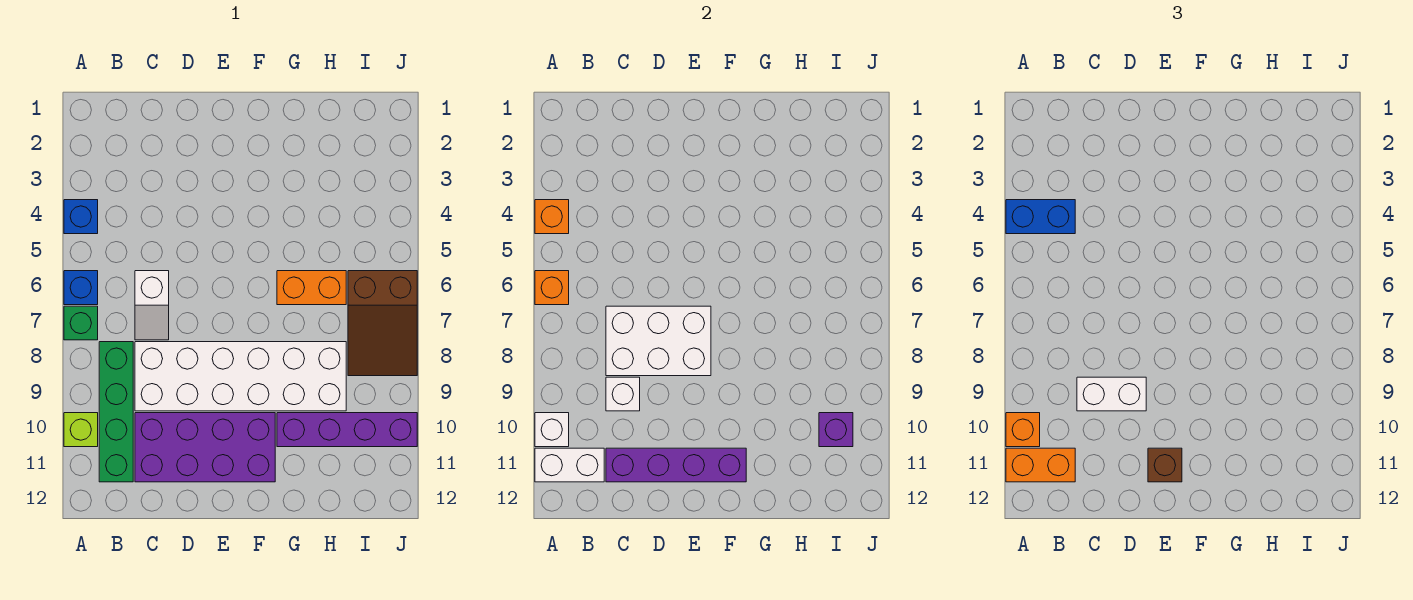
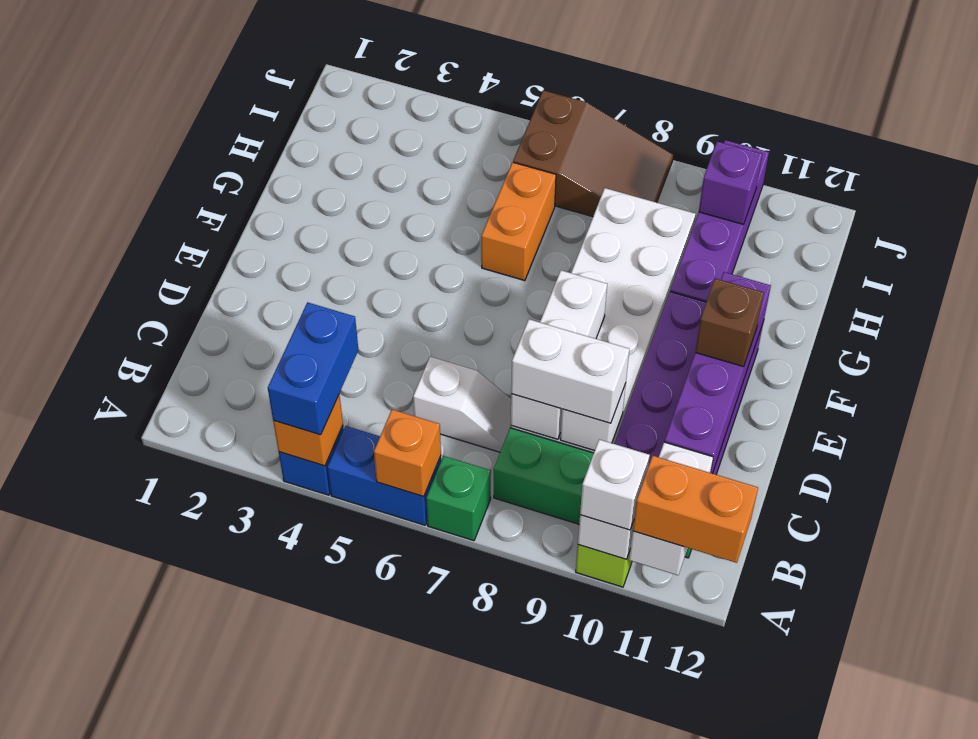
blue brick A6 level 1 -> blue brick A5:A6 level 1
orange brick A10 level 3 -> white brick A10 level 3
orange brick A11:B11 level 3 -> orange brick A11:A12 level 3
white brick C7:E8 level 2 -> white brick C8:E8 level 2
white brick C9:D9 level 3 -> white brick C8:C9 level 3

